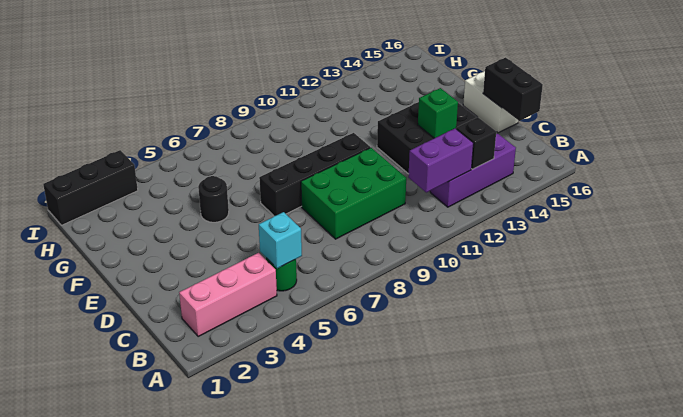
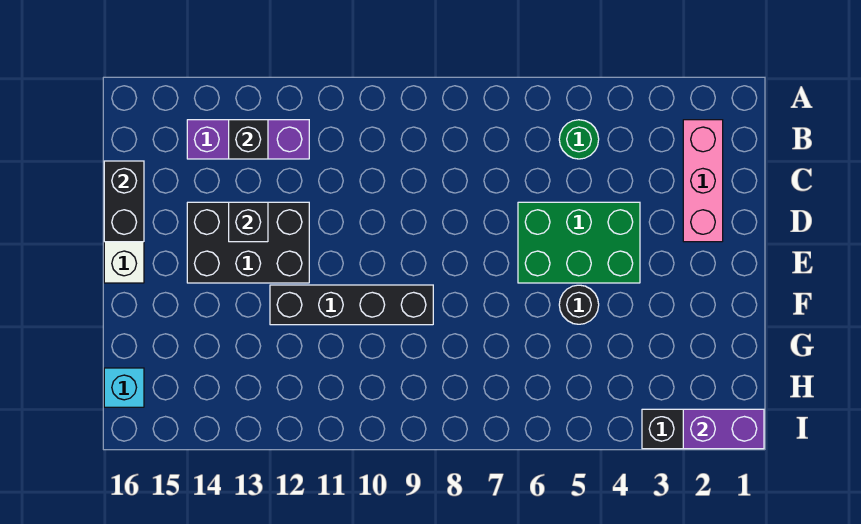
pink brick B2:B4 level 1 -> pink brick B2:D2 level 1
cyan brick B5 level 2 -> cyan brick H16 level 1
purple brick B11:B12 level 2 -> purple brick I1:I2 level 2
green brick C8:D10 level 1 -> green brick D4:E6 level 1
green brick D13 level 2 -> black brick D13 level 2
black brick E7:E10 level 1 -> black brick F9:F12 level 1

